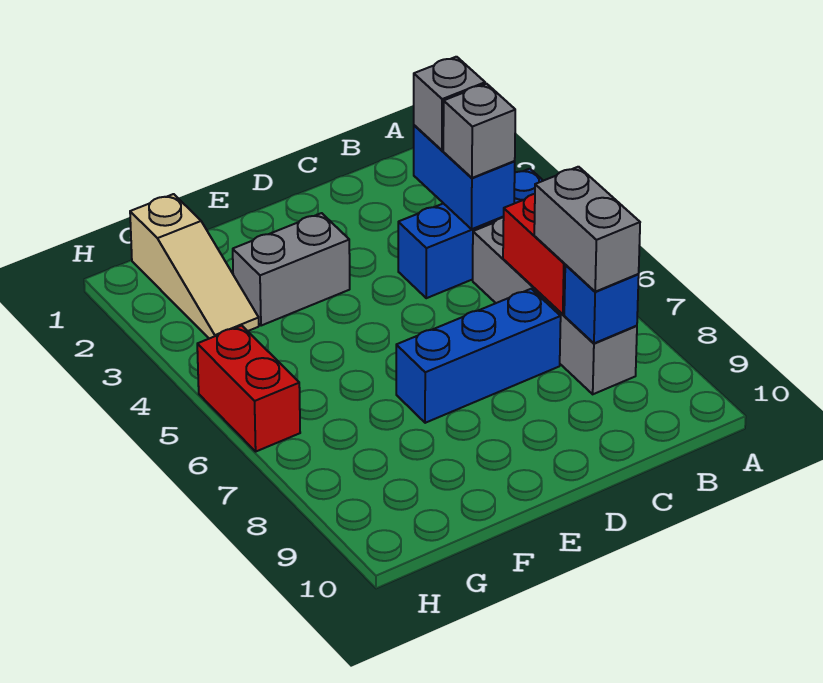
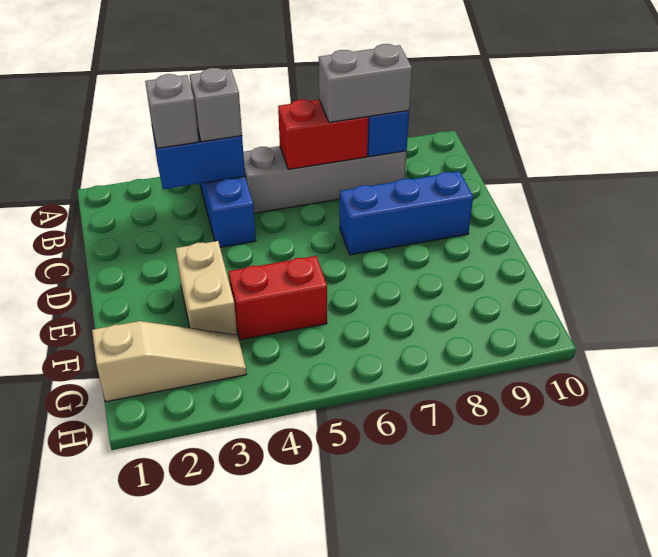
blue brick C7:E7 level 1 -> blue brick D7:D9 level 1
grey brick E3:F3 level 1 -> tan brick E3:F3 level 1
red brick H5:H6 level 1 -> red brick F4:F5 level 1

